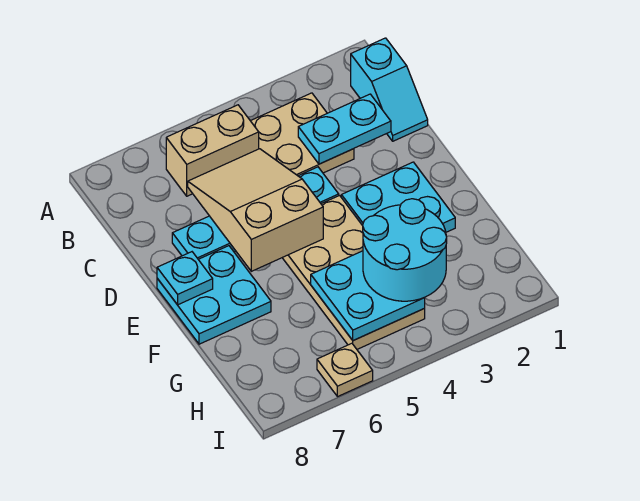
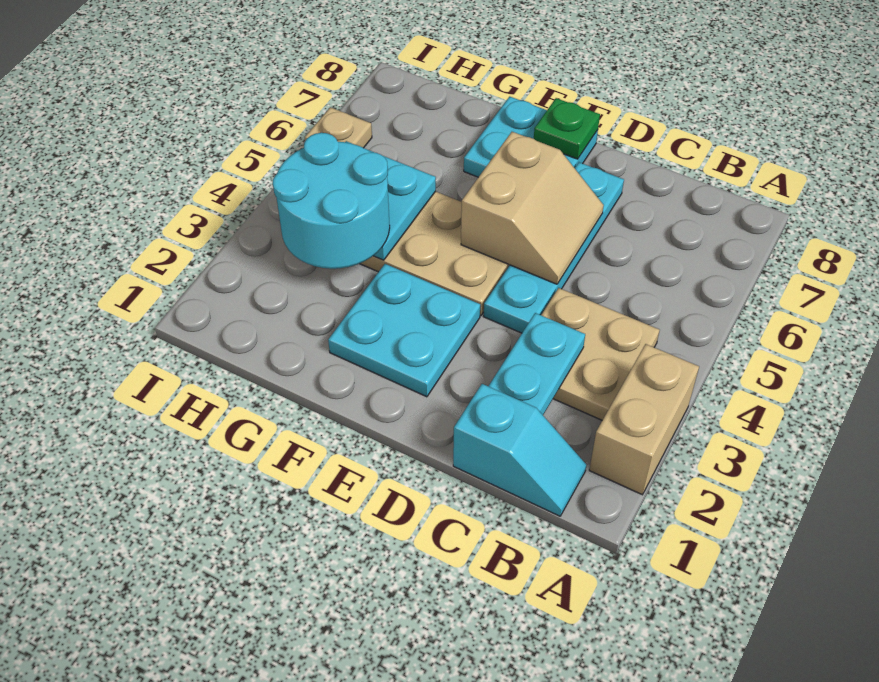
cyan slope B1:C1 level 1 top B -> cyan slope B1:C1 level 1 top C
tan brick B5:B6 level 1 -> tan brick A2:A3 level 1
tan slope C5:E6 level 2 top E -> tan slope D5:E6 level 2 top E
cyan plate E8 level 2 -> green plate E8 level 2

